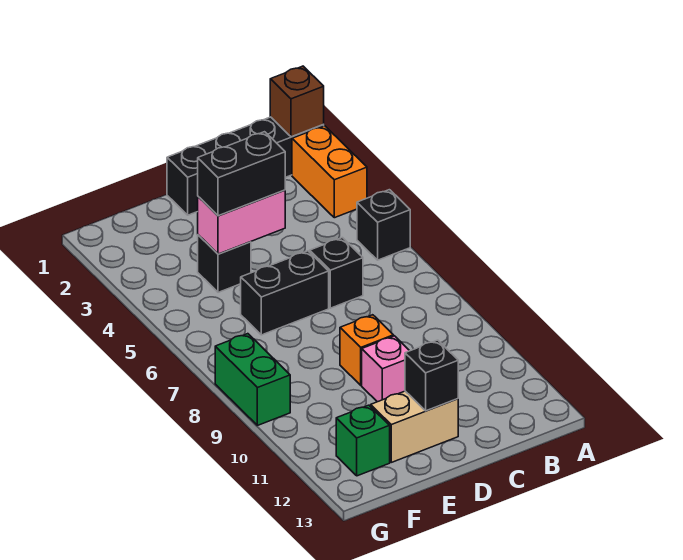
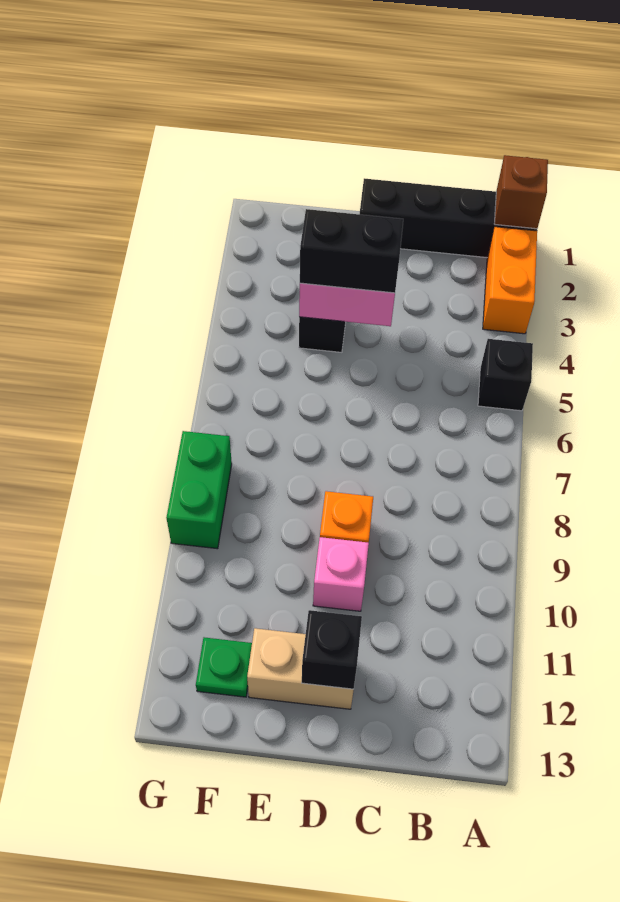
black brick C6 level 1 -> none
black brick D6:E6 level 1 -> none
green brick F12 level 1 -> green plate F12 level 1

